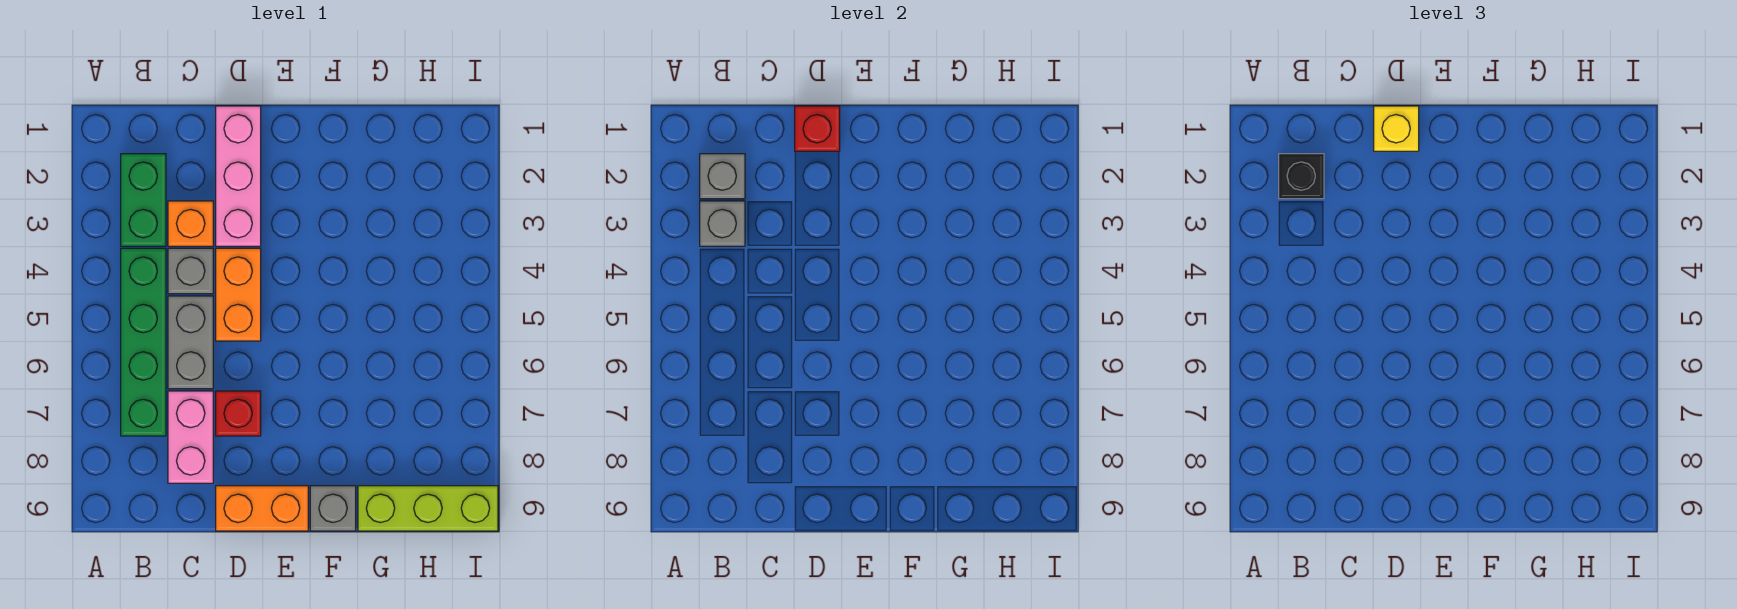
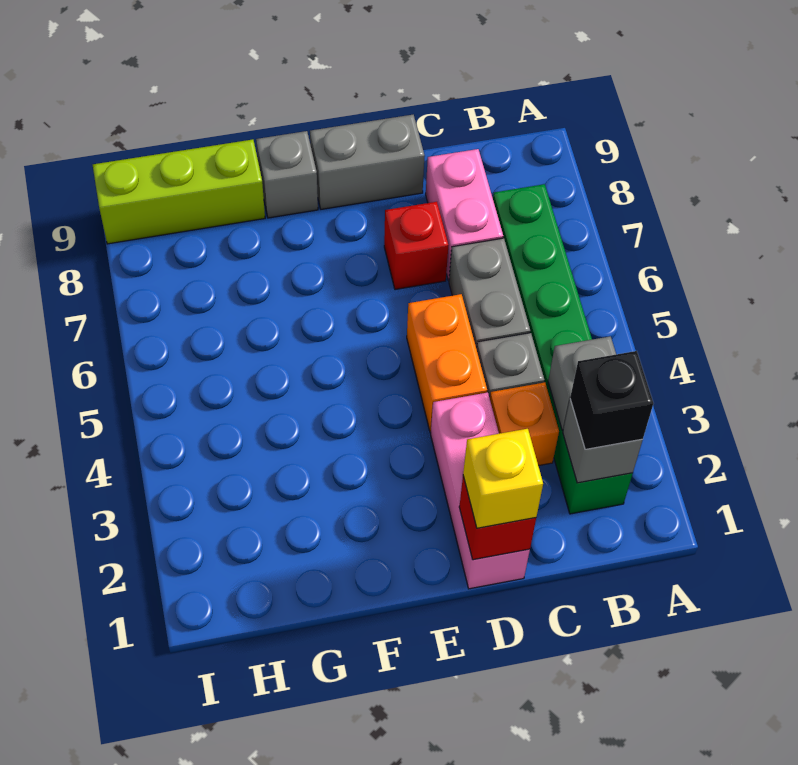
orange brick D9:E9 level 1 -> grey brick D9:E9 level 1

